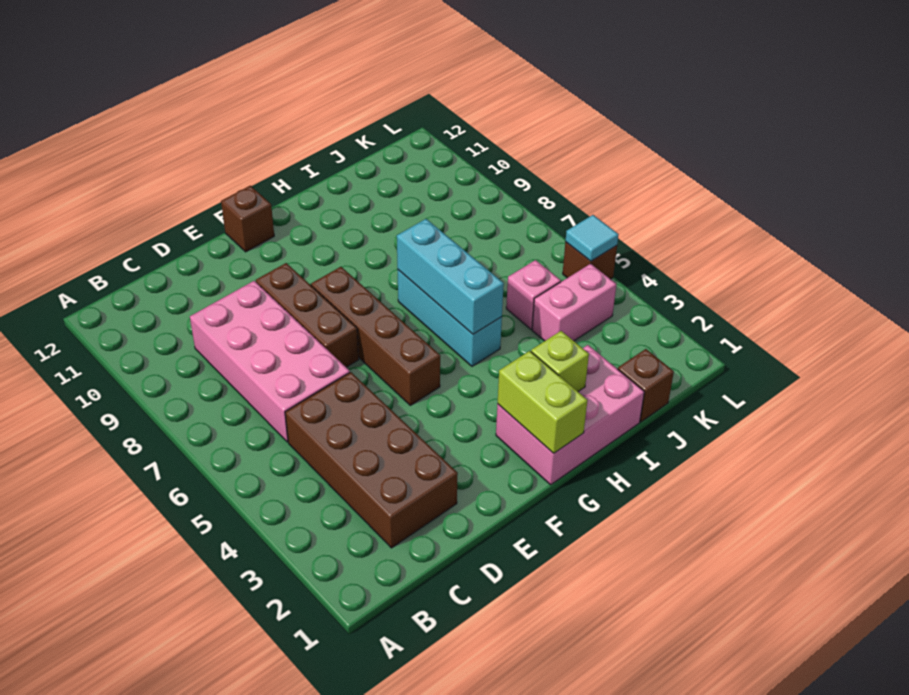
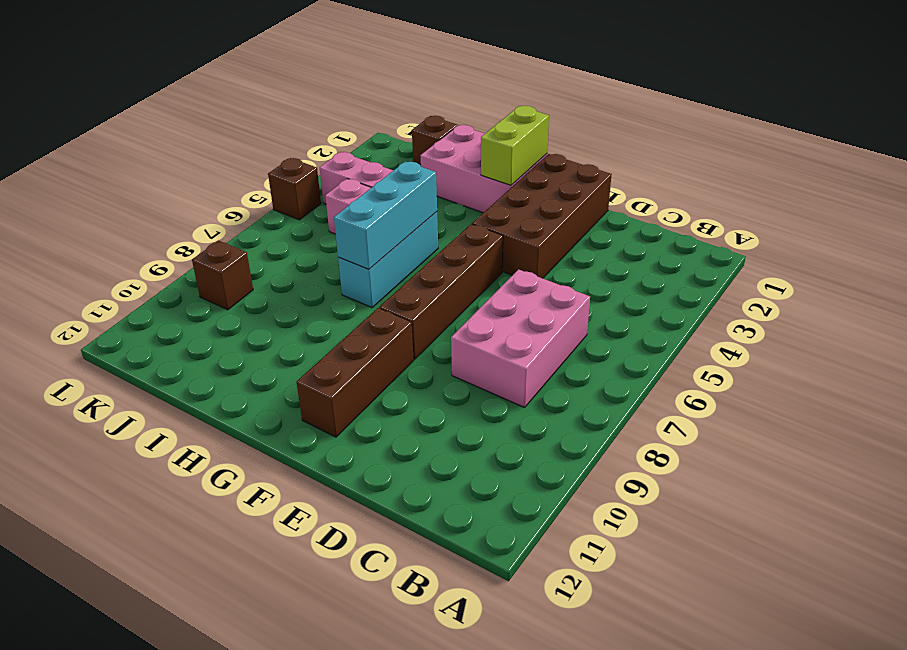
brown brick C2:D5 level 1 -> brown brick E1:F4 level 1
pink brick C6:D9 level 1 -> pink brick C6:D8 level 1
brown brick E7:E9 level 1 -> brown brick F9:F11 level 1
brown brick F12 level 1 -> brown brick K9 level 1
lime brick H2 level 2 -> none
cyan tile L5 level 2 -> none

